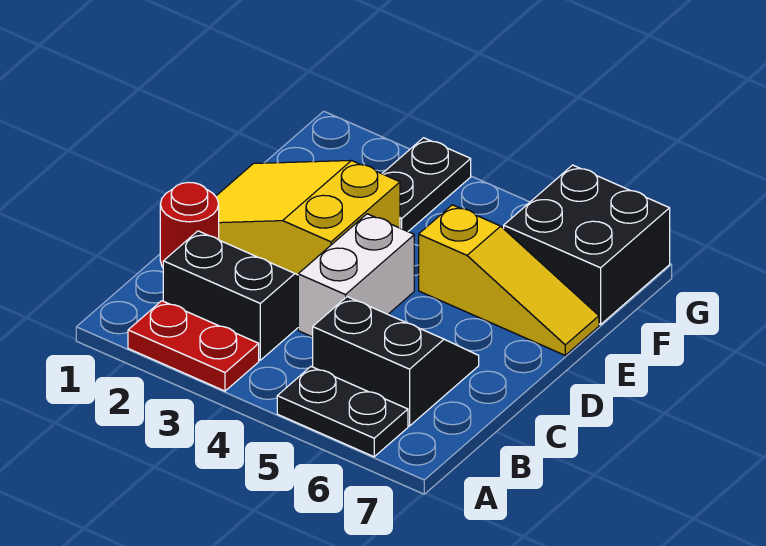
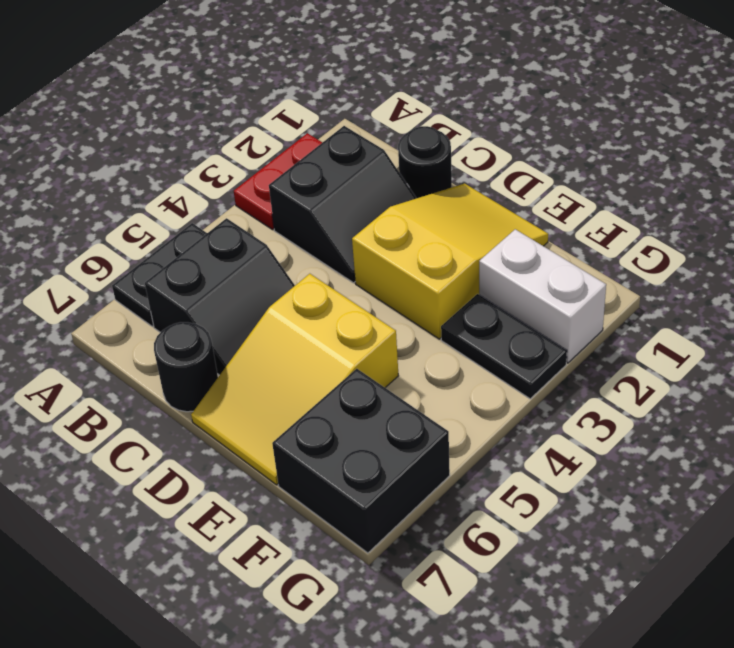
red round brick C1 level 1 -> black round brick C1 level 1
white brick C4:D4 level 1 -> white brick F2:G2 level 1
none -> black round brick C7 level 1
yellow slope E5:E7 level 1 top 5 -> yellow slope D5:E7 level 1 top 5

